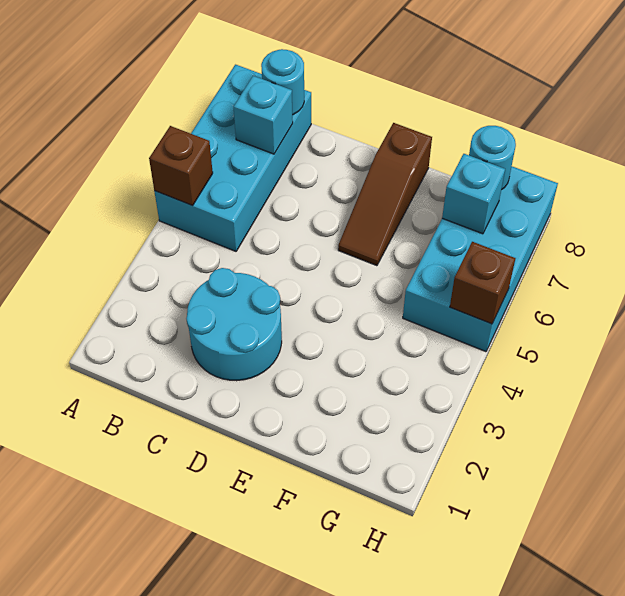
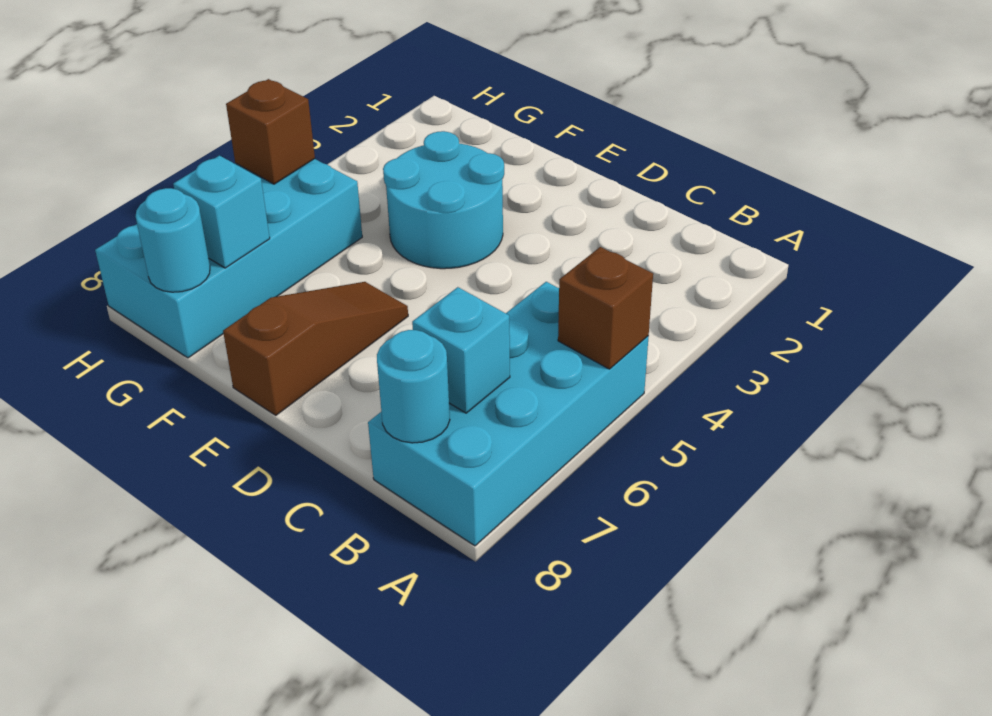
cyan round brick C2:D3 level 1 -> cyan round brick E3:F4 level 1

